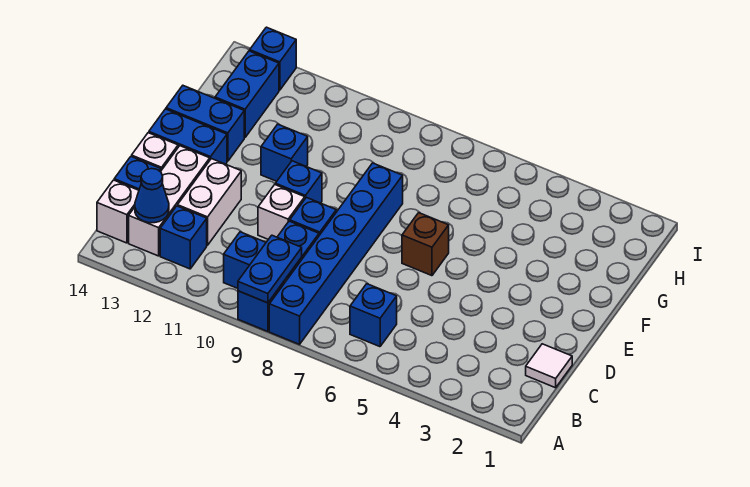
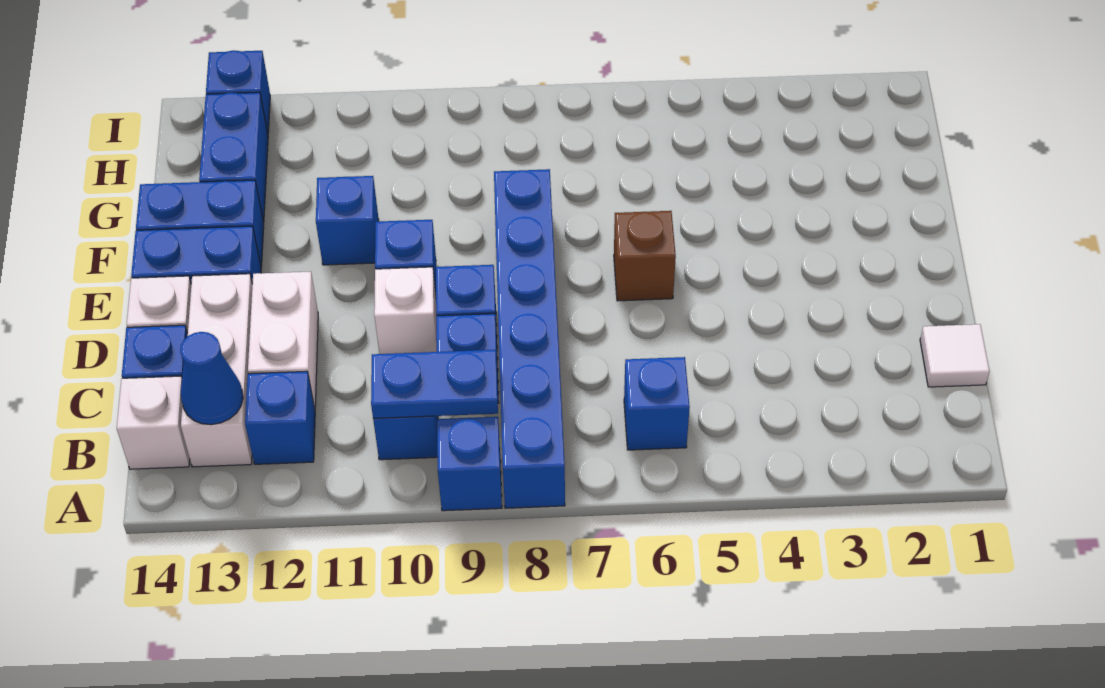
blue plate A9:B9 level 2 -> blue plate B9:B10 level 2

